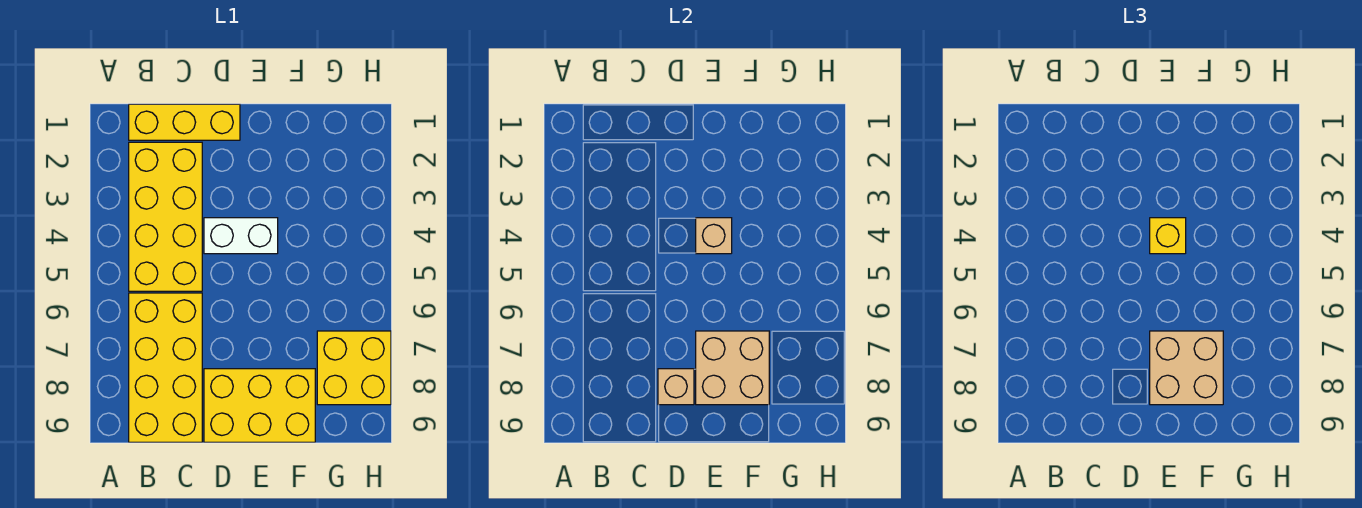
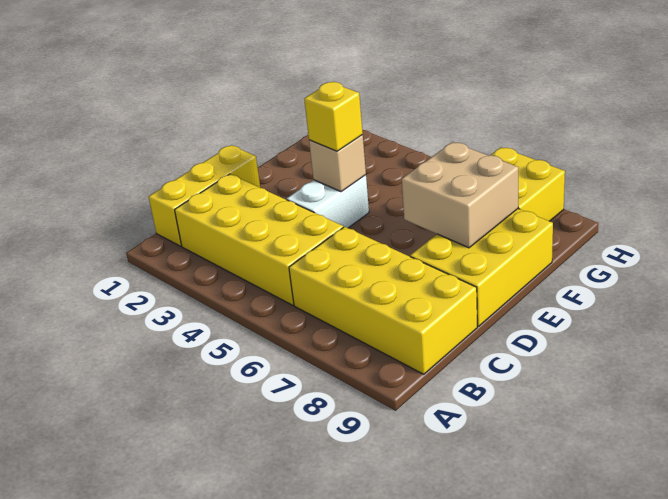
tan brick D8 level 2 -> none
tan brick E7:F8 level 3 -> none

